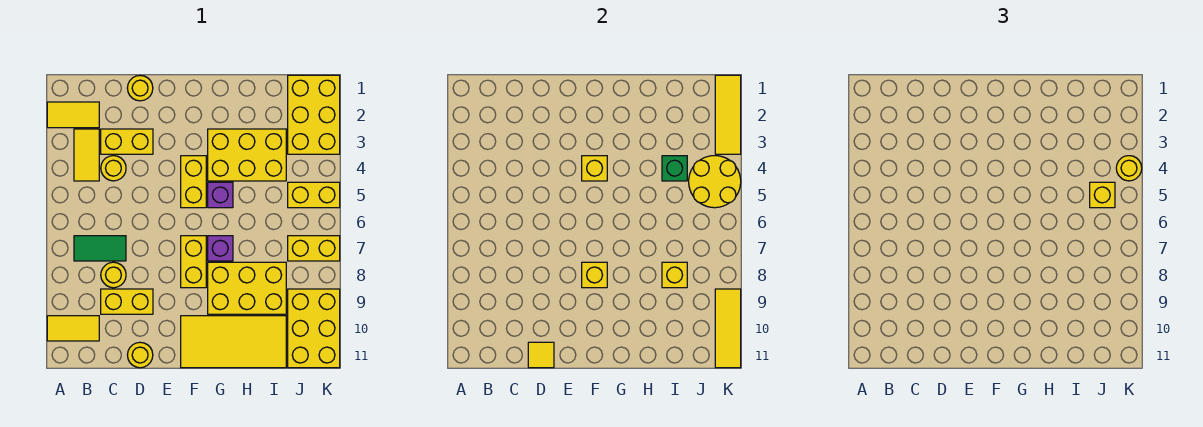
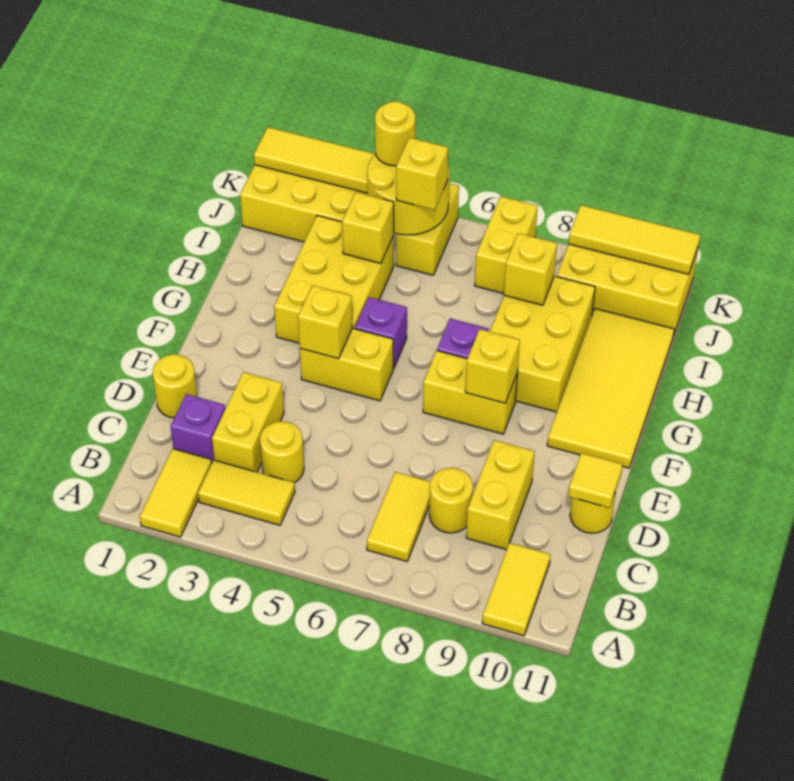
green tile B7:C7 level 1 -> yellow tile B7:C7 level 1
none -> purple brick C2 level 1
green brick I4 level 2 -> yellow brick I4 level 2

